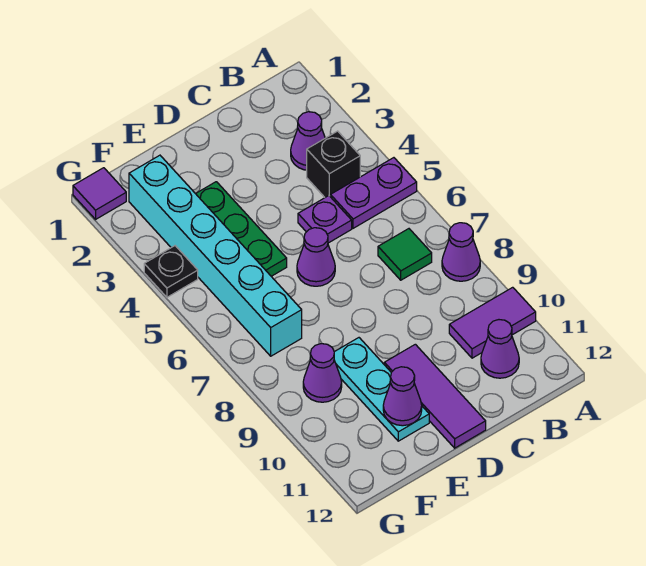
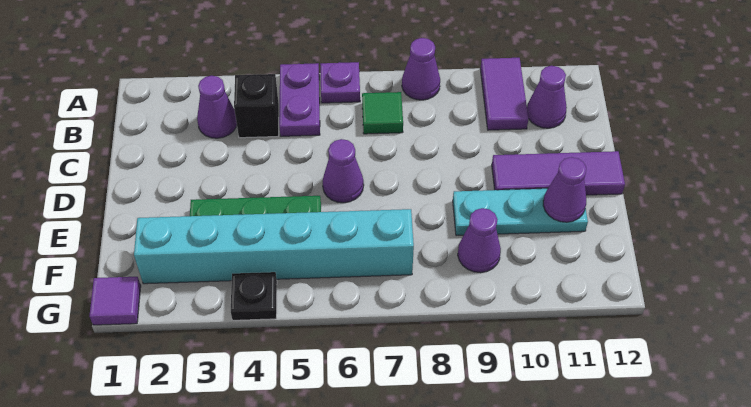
purple plate C5 level 1 -> purple plate A6 level 1

